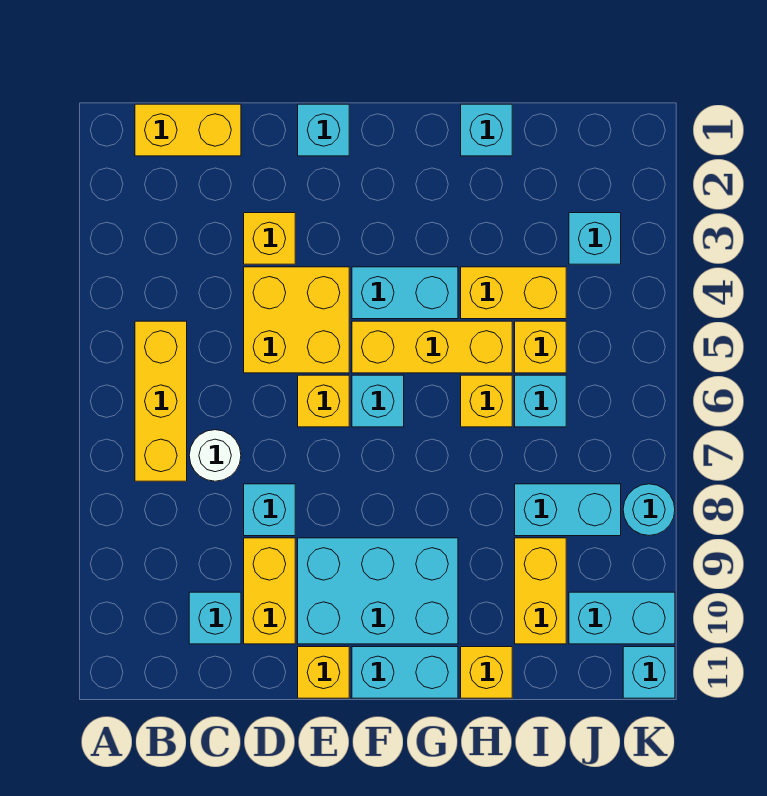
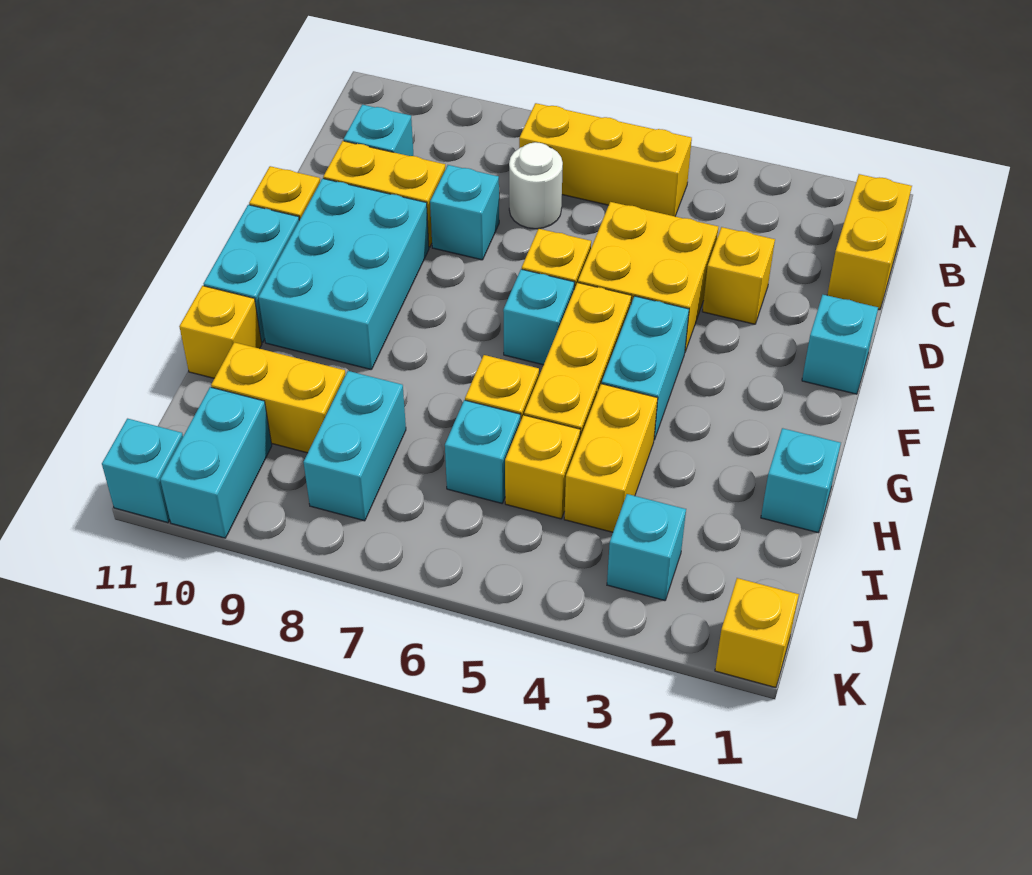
none -> yellow brick K1 level 1
cyan round brick K8 level 1 -> none

